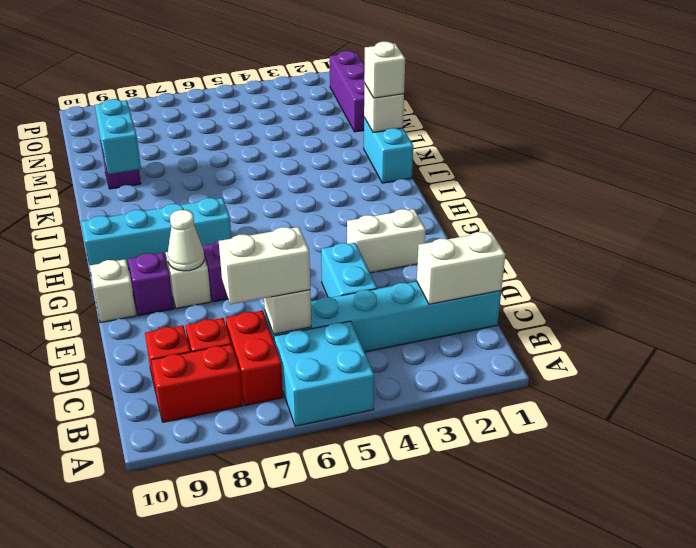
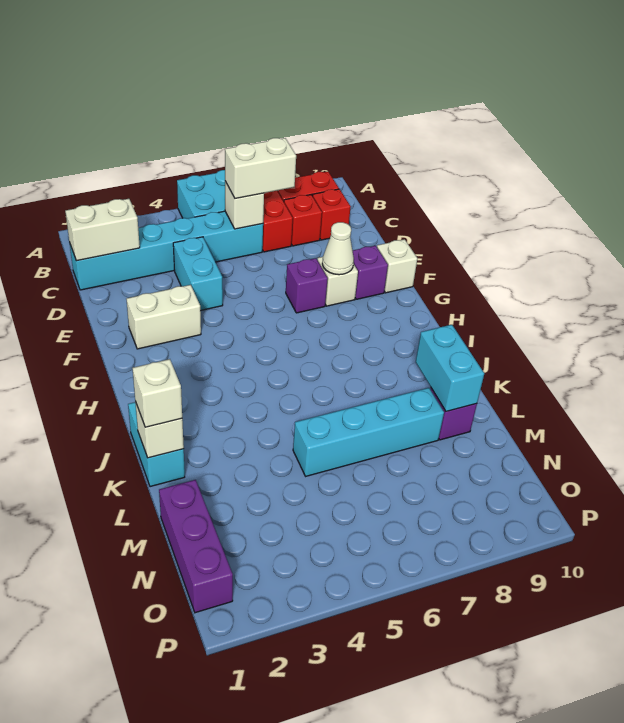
cyan brick H7:H10 level 1 -> cyan brick L5:L8 level 1

